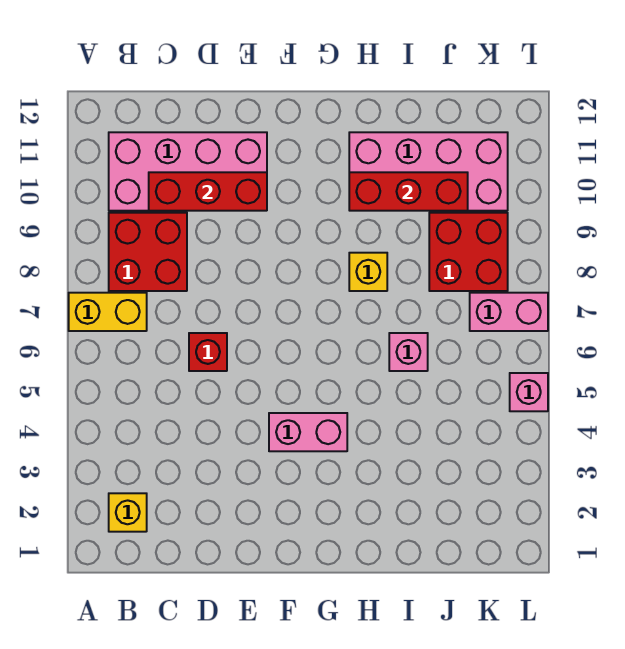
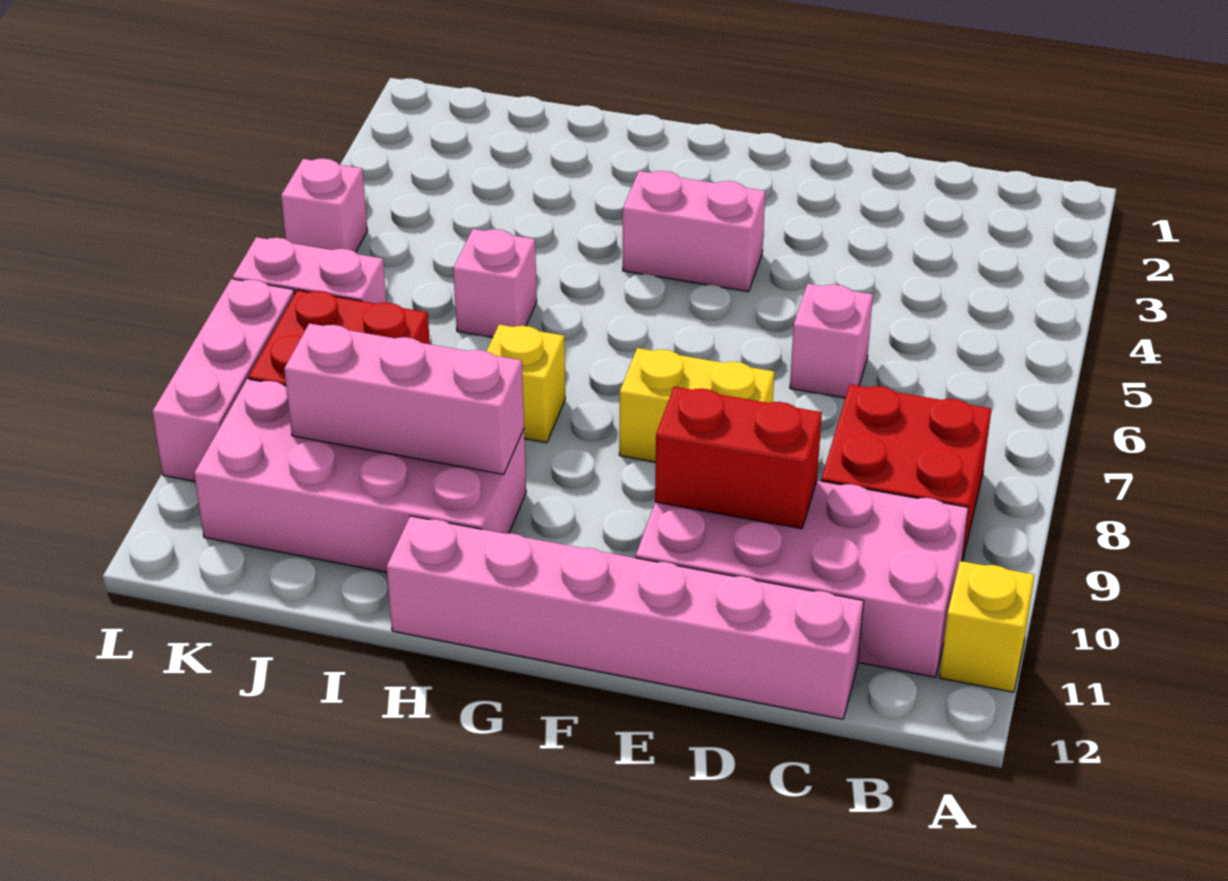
yellow brick A7:B7 level 1 -> yellow brick E8:F8 level 1
yellow brick B2 level 1 -> yellow brick A11 level 1
red brick C10:E10 level 2 -> red brick D10:E10 level 2
none -> pink brick C12:H12 level 1
red brick D6 level 1 -> pink brick D6 level 1
red brick H10:J10 level 2 -> pink brick H10:J10 level 2
none -> pink brick L8:L10 level 1

